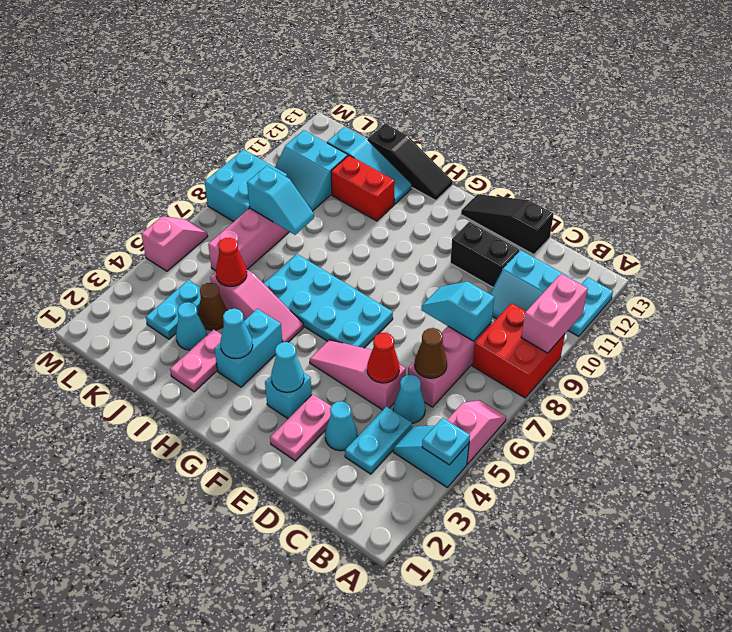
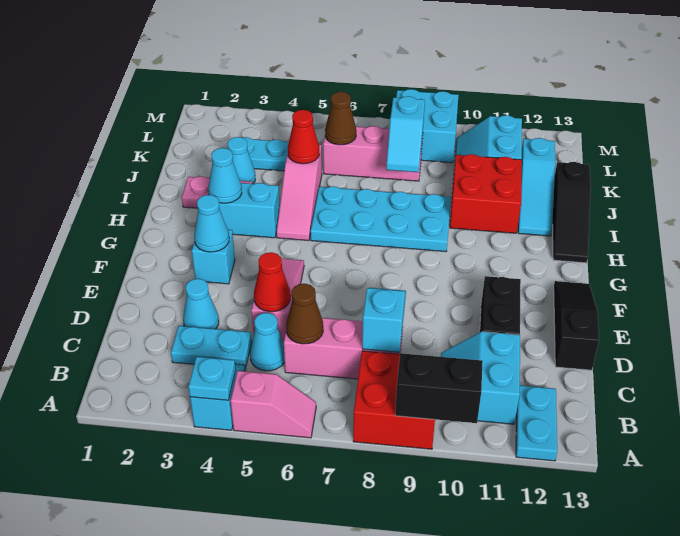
pink brick A9:A10 level 2 -> black brick A9:A10 level 2
cyan plate A11:A12 level 1 -> cyan plate A12:B12 level 1
pink plate E2:E3 level 1 -> none
cyan plate F6:I7 level 1 -> cyan plate H6:I9 level 1
red brick I11:J11 level 1 -> red brick I10:J11 level 1
brown cone J4 level 1 -> brown cone K6 level 2
pink slope M5:M6 level 1 top 5 -> none

